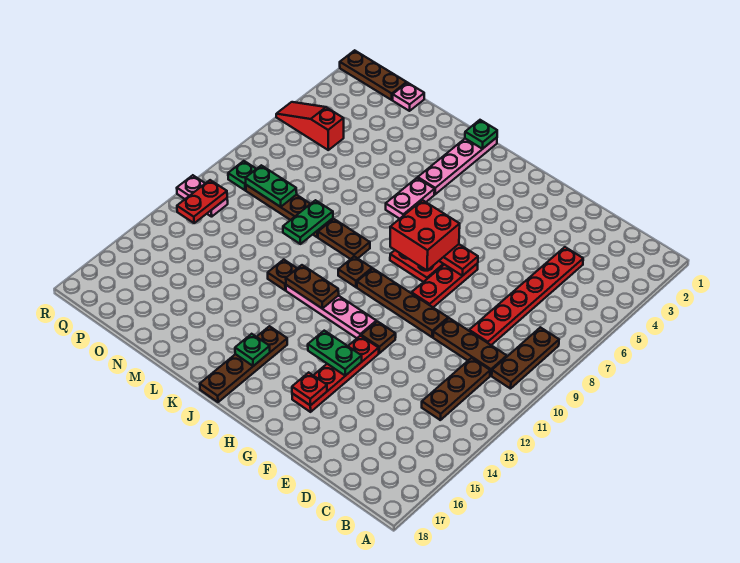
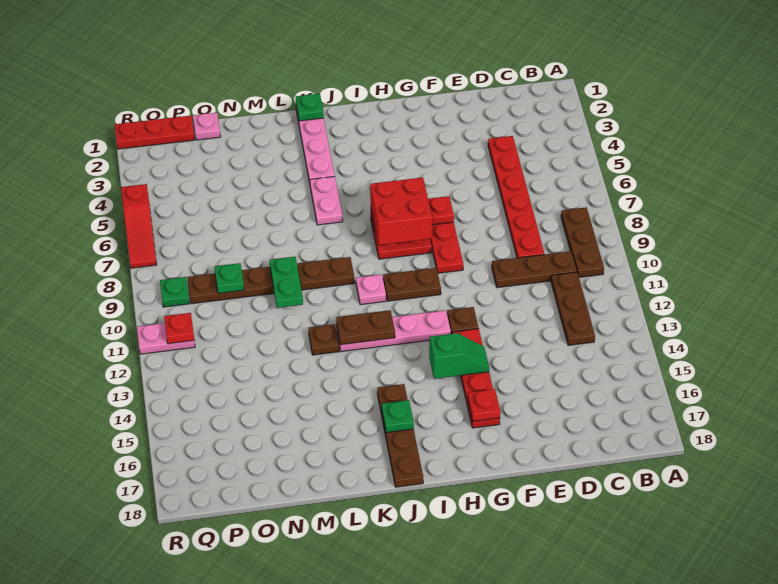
brown plate F10:I10 level 1 -> brown plate H10:I10 level 1
green plate G14:H14 level 2 -> green slope G14:H14 level 2 top H
brown plate J10 level 1 -> pink plate J10 level 1
green plate O9:P9 level 2 -> green plate O9 level 2
brown plate P1:R1 level 1 -> red plate P1:R1 level 1
red slope P5:R5 level 1 top P -> red slope R5:R7 level 1 top 5
red plate Q11:Q12 level 2 -> red plate Q11 level 2

